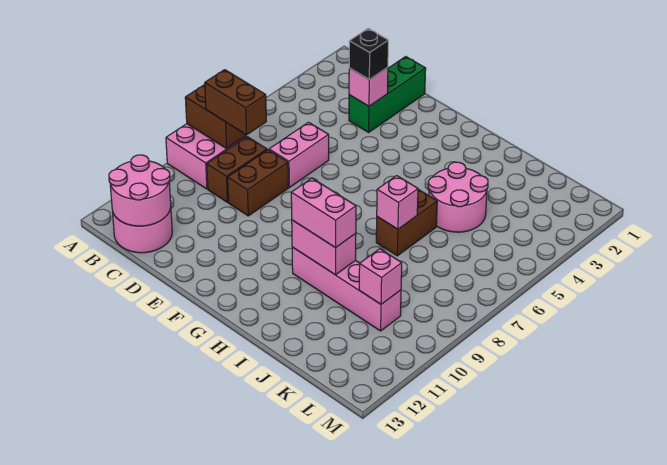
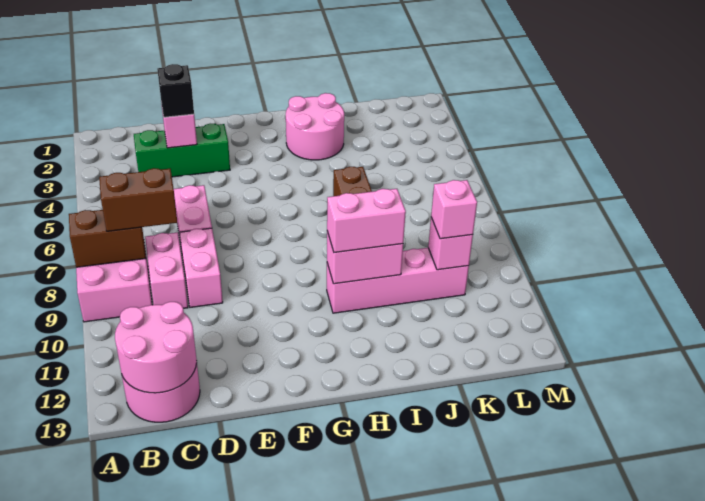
brown brick C8:C9 level 1 -> pink brick C8:C9 level 1
green brick D1:D3 level 1 -> green brick C3:E3 level 1
brown brick D8:D9 level 1 -> pink brick D8:D9 level 1
pink round brick I4:J5 level 1 -> pink round brick H2:I3 level 1
pink brick I7 level 2 -> pink brick K10 level 3

